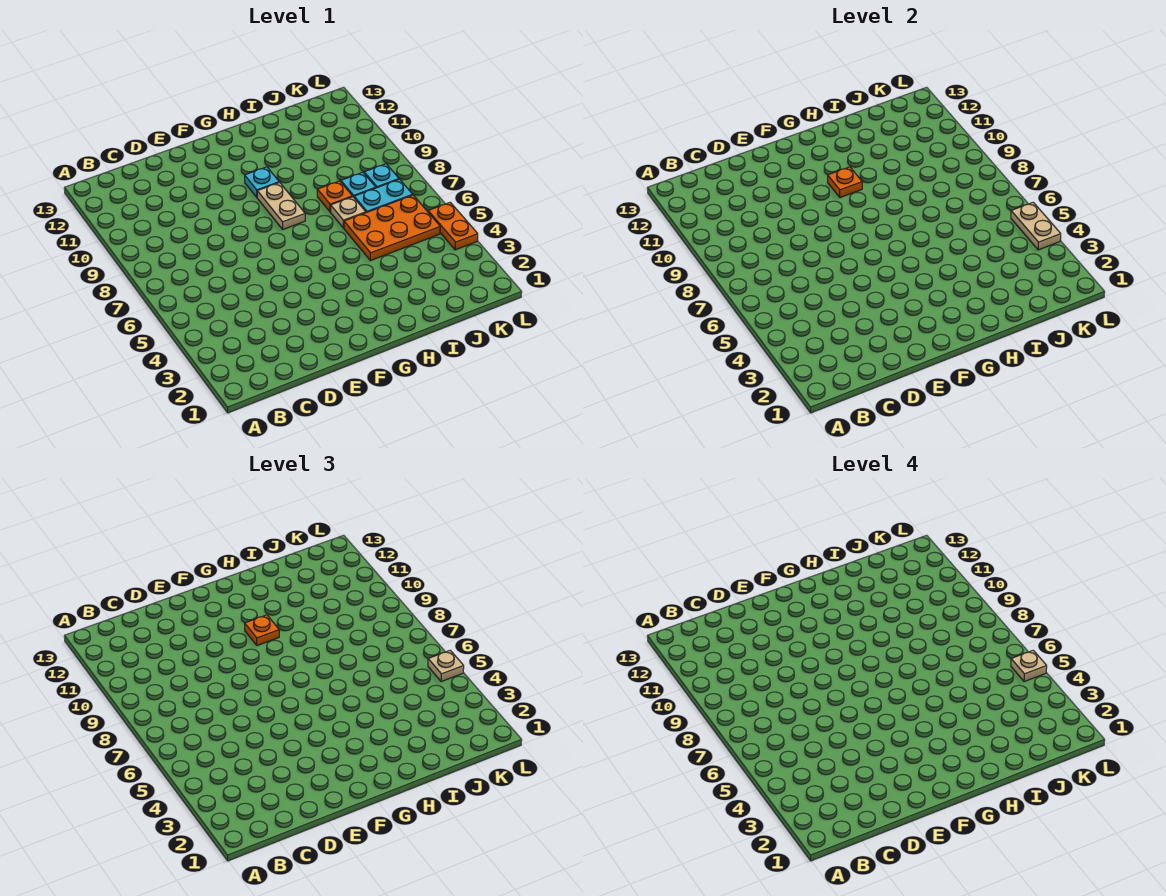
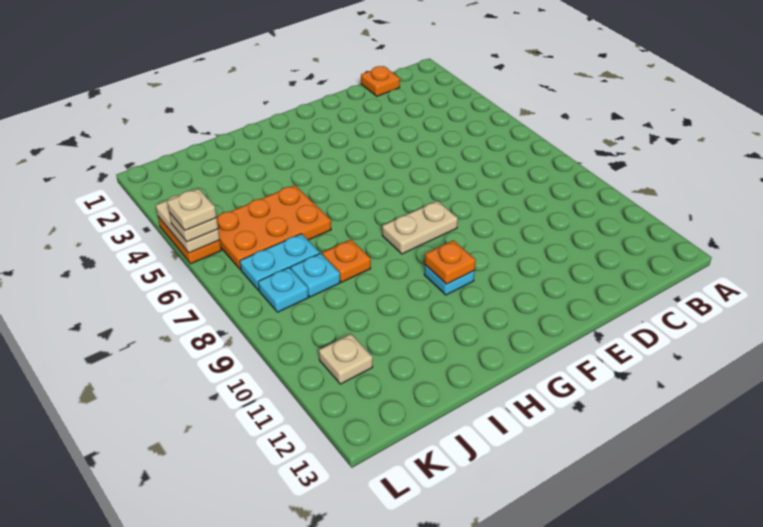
tan plate G8:G9 level 1 -> tan plate F8:G8 level 1
orange plate G10 level 3 -> orange plate C1 level 1
tan plate I7 level 1 -> tan plate K11 level 1

